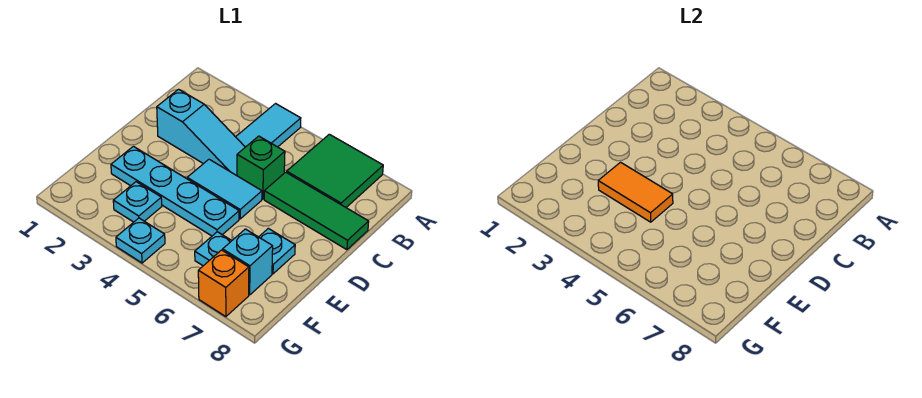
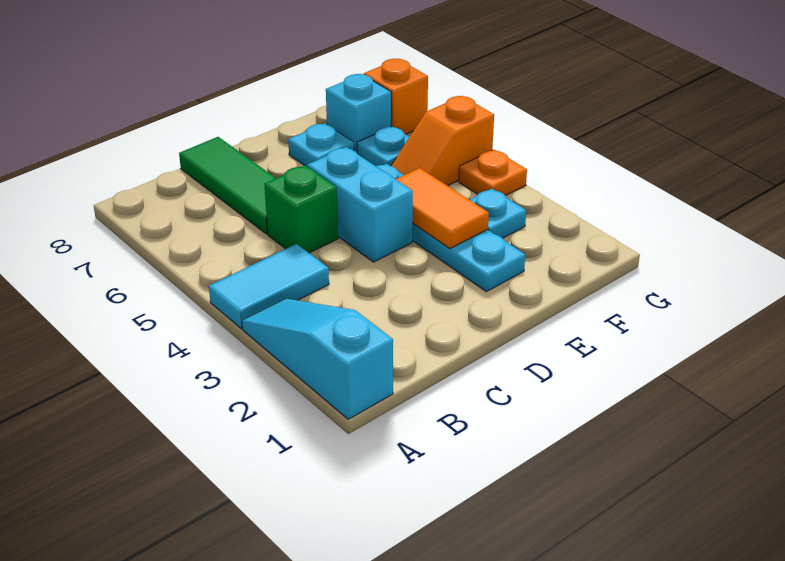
green tile A6:B7 level 1 -> none
cyan slope C2:C4 level 1 top 2 -> cyan slope A1:A3 level 1 top 1
cyan tile D4:D5 level 1 -> cyan brick D4:D5 level 1
none -> orange slope F5:G5 level 1 top G
cyan plate G4 level 1 -> orange plate G4 level 1

